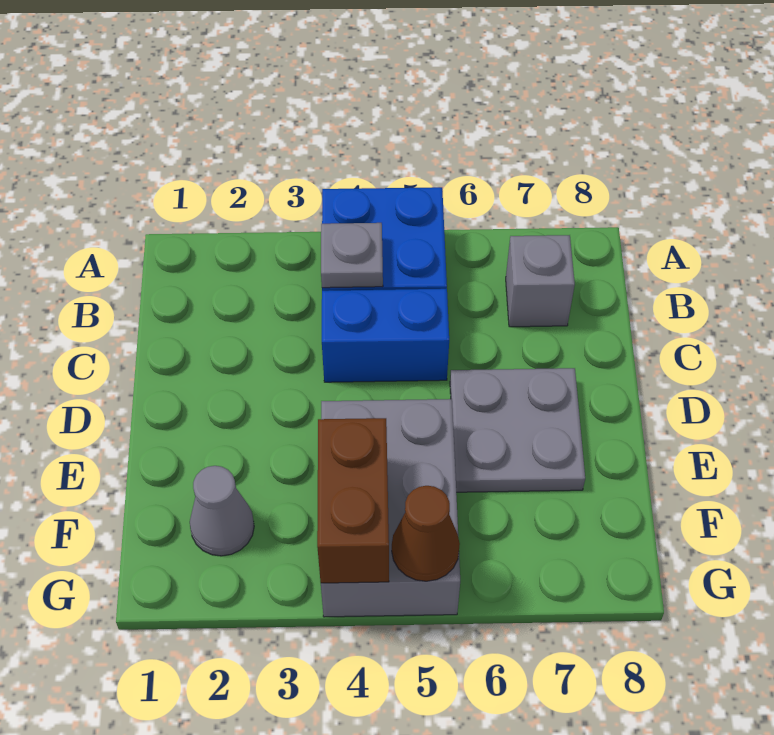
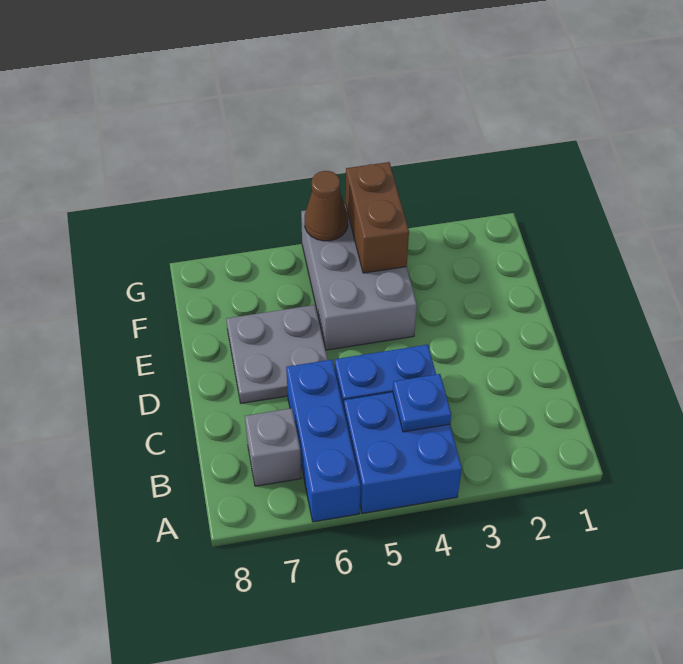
none -> blue brick A6:C6 level 1
grey plate B4 level 2 -> blue plate B4 level 2
grey cone F2 level 1 -> none

